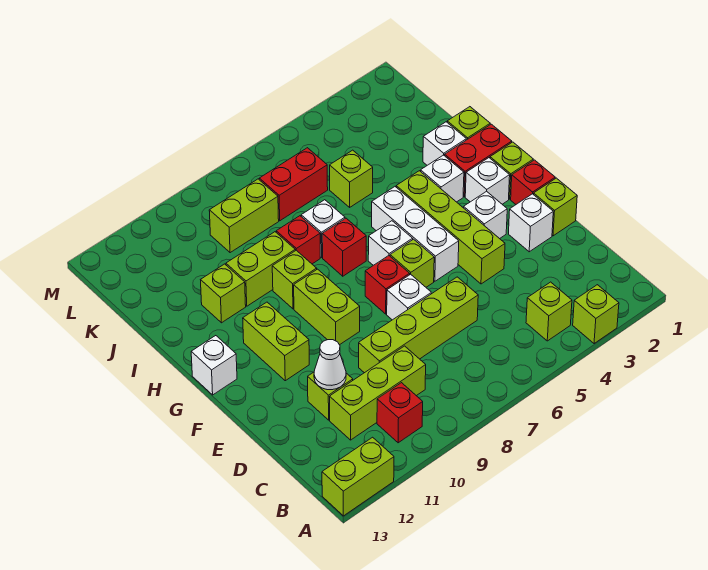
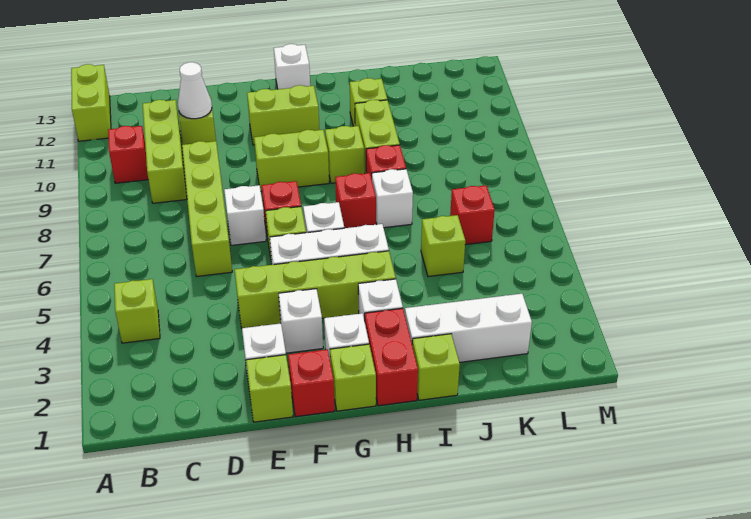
lime brick A3 level 1 -> none
white brick I2 level 1 -> white brick I2:K2 level 1
red brick K6:K7 level 1 -> red brick K6 level 1
lime brick K8:K9 level 1 -> none

